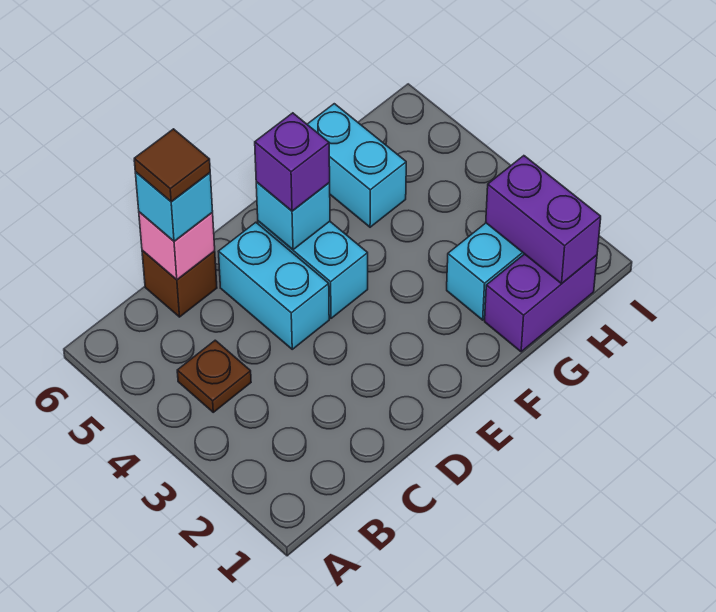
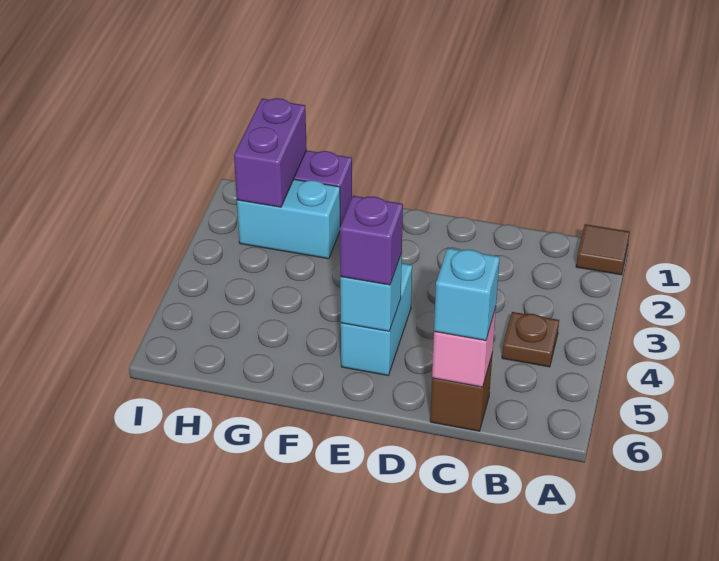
brown tile C6 level 4 -> brown tile A1 level 1
cyan brick D4:D5 level 1 -> none
cyan brick G5:G6 level 1 -> none

